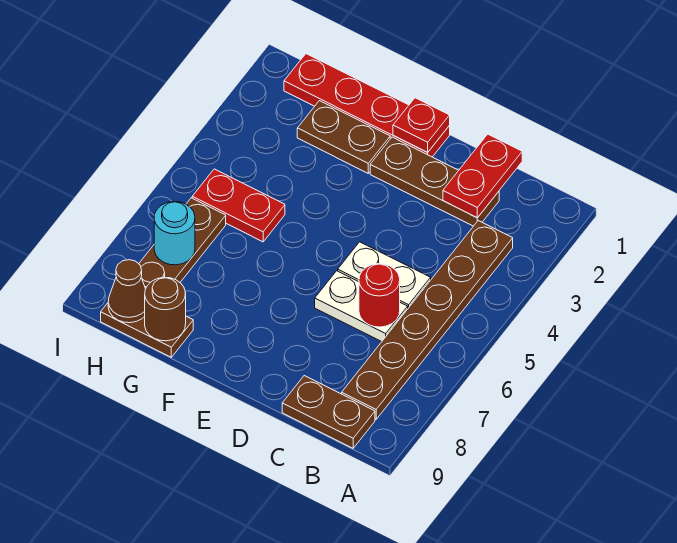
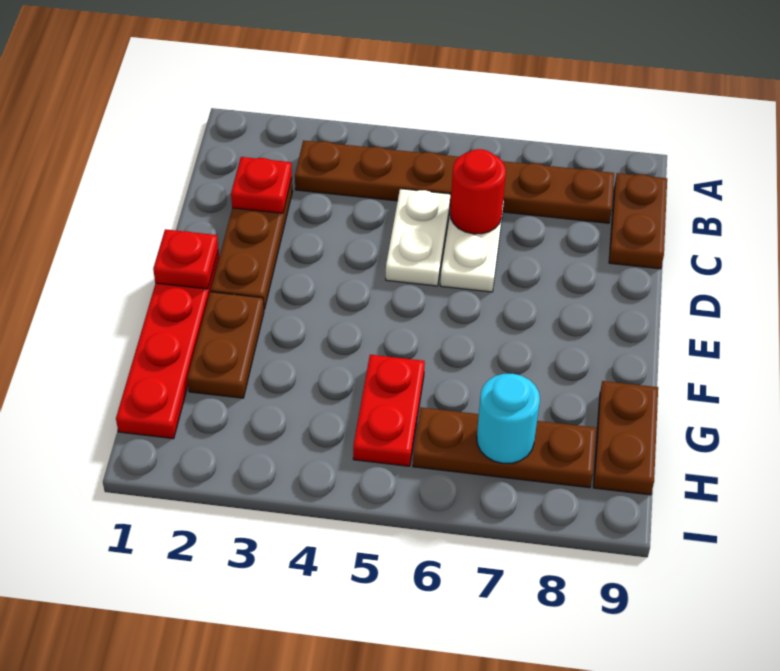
red plate C1:C2 level 2 -> red plate C2 level 2
brown round brick G9 level 2 -> none
brown cone H9 level 2 -> none

